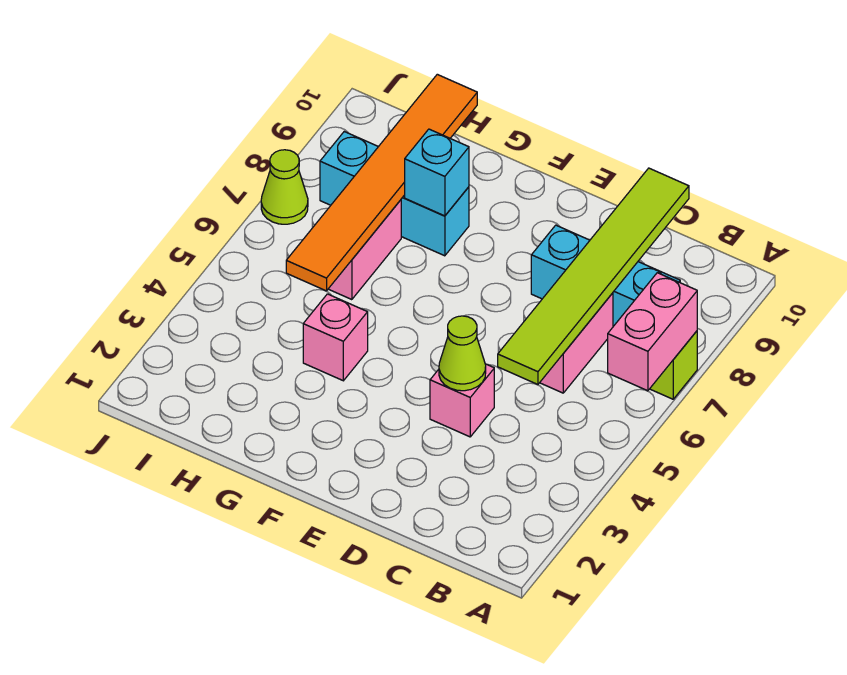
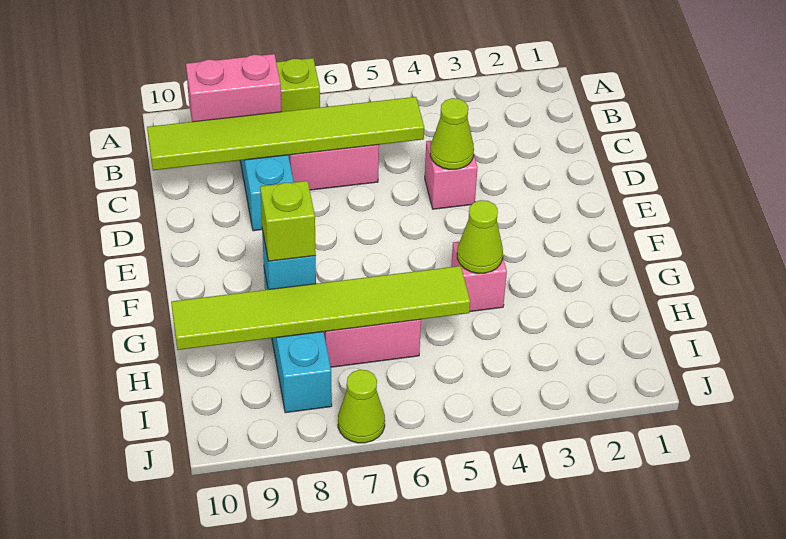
pink brick A6:A7 level 2 -> pink brick B8:B9 level 2
none -> lime cone G4 level 2
none -> lime brick G8 level 3
orange tile H5:H10 level 2 -> lime tile H5:H10 level 2

